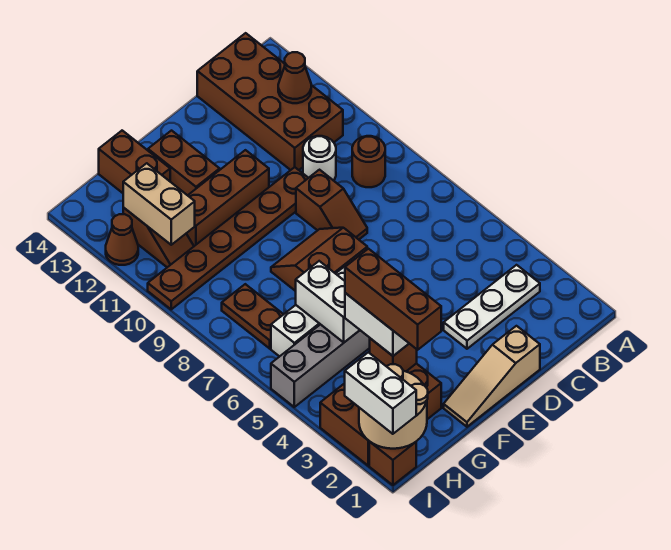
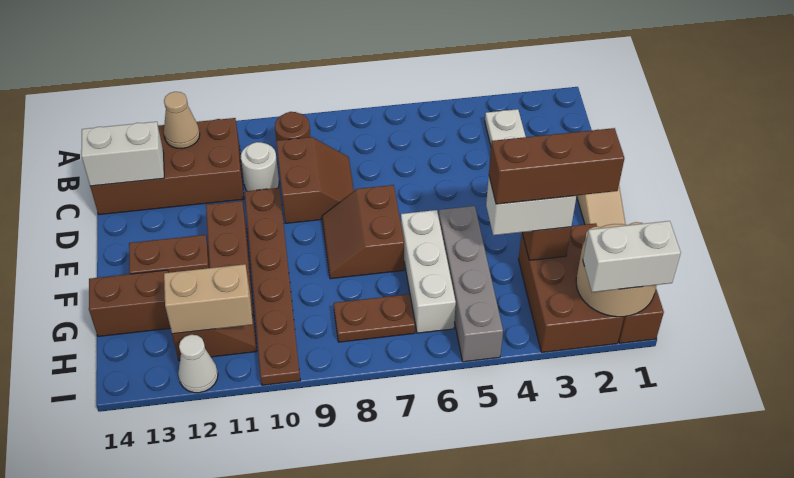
brown cone B12 level 2 -> tan cone B12 level 2
brown slope D8:D9 level 1 top 9 -> brown slope C8:D9 level 1 top 9
white brick G5:G6 level 2 -> white brick C13:C14 level 2
brown cone I12 level 1 -> white cone I12 level 1

